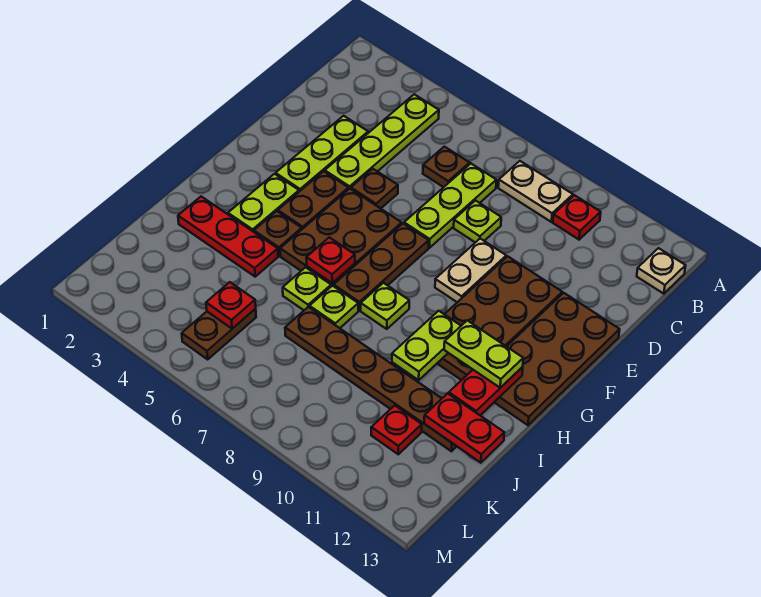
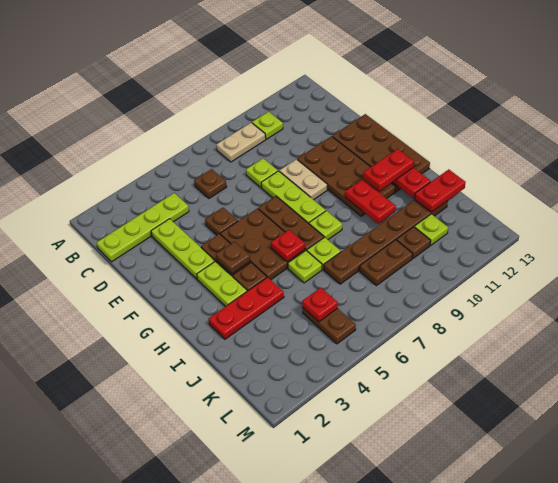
lime plate B4:E4 level 1 -> lime plate C1:C4 level 1
red plate B10 level 1 -> lime plate B10 level 1
tan plate B13 level 1 -> none
lime plate C7:E7 level 1 -> lime plate E8:G8 level 1
none -> brown plate G4 level 2
lime plate H10:I10 level 2 -> red plate H10:I10 level 2
lime plate H11:H12 level 3 -> red plate H11:H12 level 3
none -> brown plate K8:K9 level 1
none -> brown plate K10 level 1
red plate K11 level 1 -> lime plate K11 level 1

